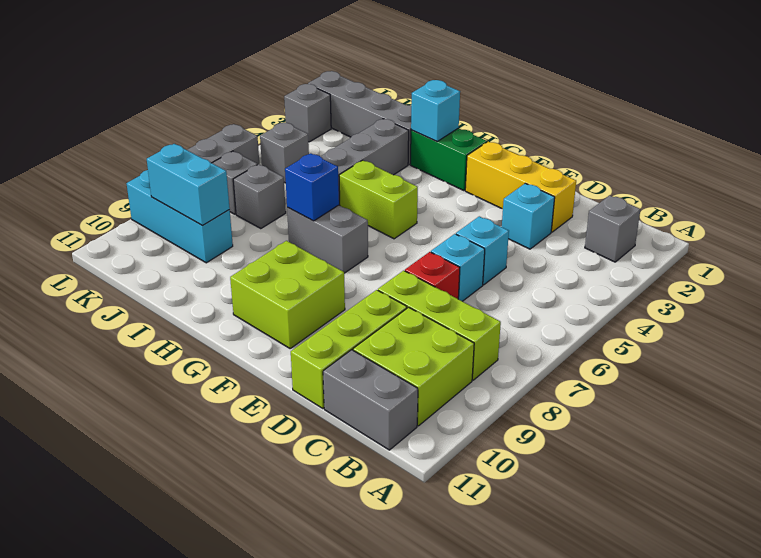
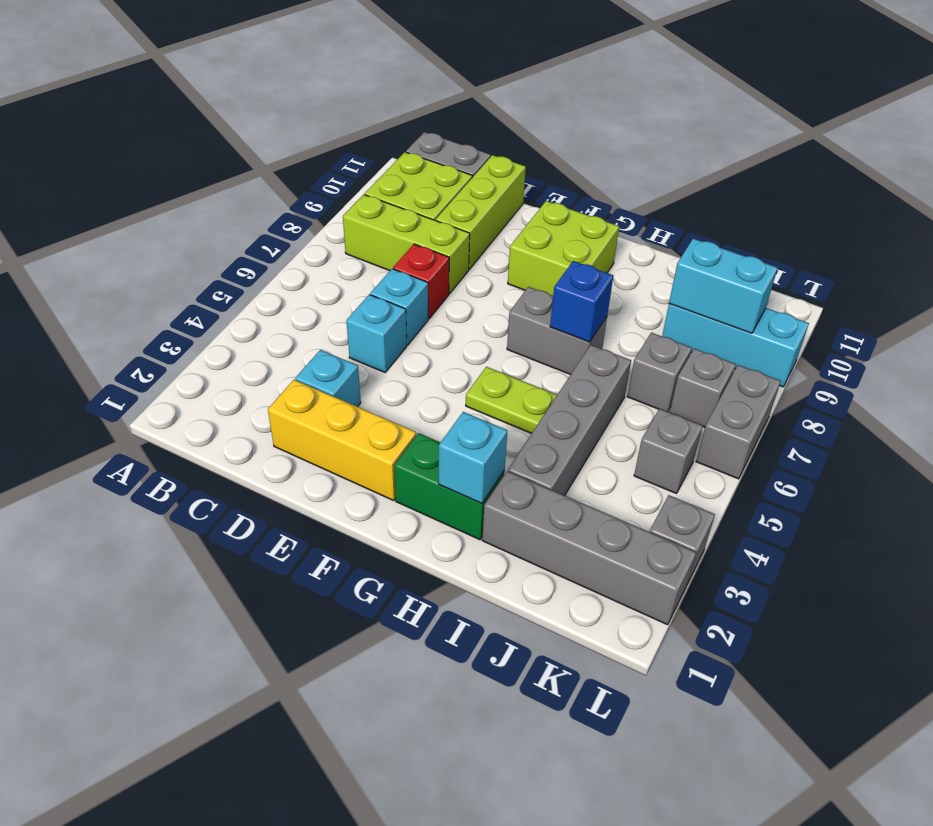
grey brick B2 level 1 -> none
lime brick G5:H5 level 1 -> lime plate G5:H5 level 1

